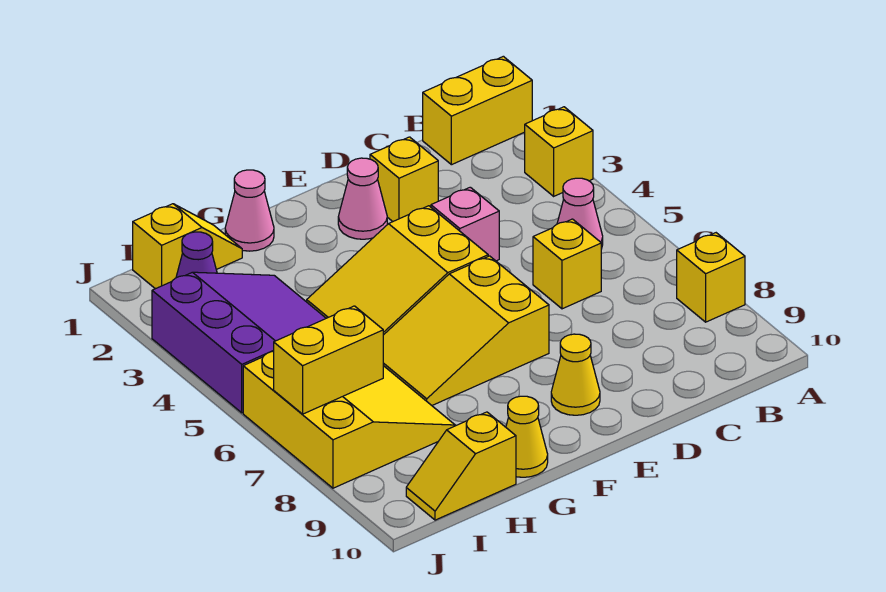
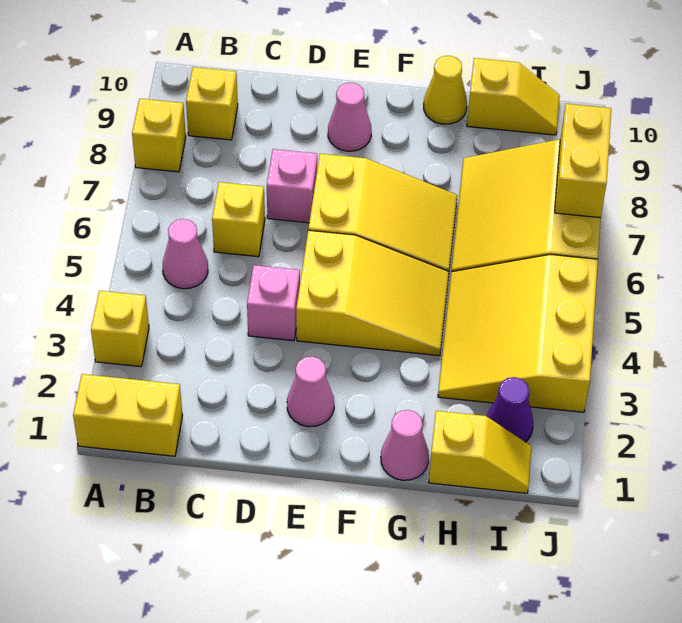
yellow brick D2 level 1 -> yellow brick B9 level 1
none -> pink brick D7 level 1
yellow cone E9 level 1 -> pink cone E9 level 1
yellow slope H1:I1 level 1 top I -> yellow slope H1:I1 level 1 top H
purple slope H3:J5 level 1 top J -> yellow slope H3:J5 level 1 top J
yellow brick I7:J7 level 2 -> yellow brick J7:J8 level 2

